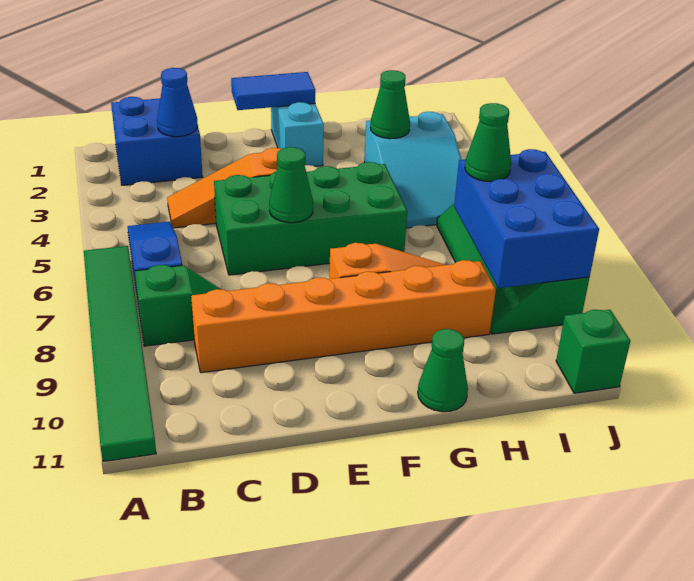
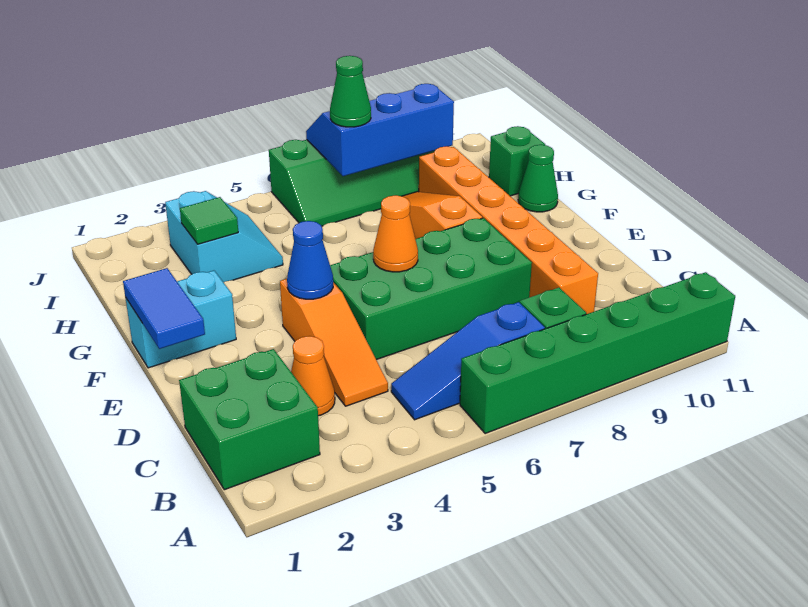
green tile A6:A11 level 1 -> green brick A6:A11 level 1
blue brick B1:C2 level 1 -> green brick B1:C2 level 1
blue cone C2 level 2 -> blue cone E4 level 2
none -> orange cone C3 level 1
green brick D5:G6 level 1 -> green brick D5:E8 level 1
green cone E6 level 2 -> orange cone E6 level 2
cyan slope H3:I5 level 1 top 3 -> cyan slope H3:I4 level 1 top 3
green cone H3 level 2 -> green tile H3 level 2
blue brick I7:J9 level 2 -> blue slope I7:J9 level 2 top I
green brick J11 level 1 -> green brick H11 level 1

